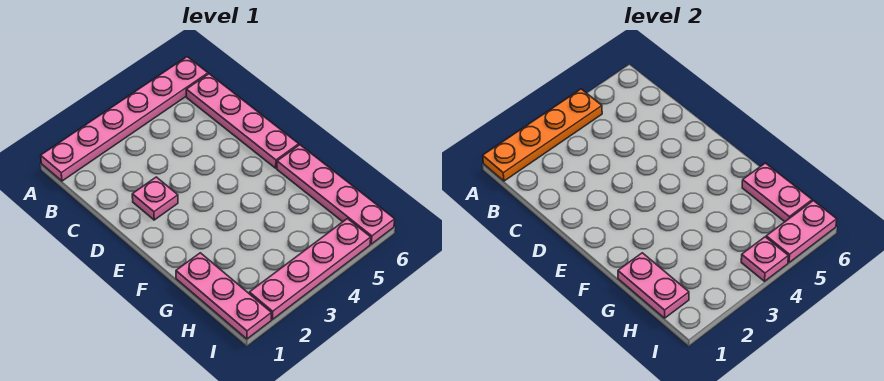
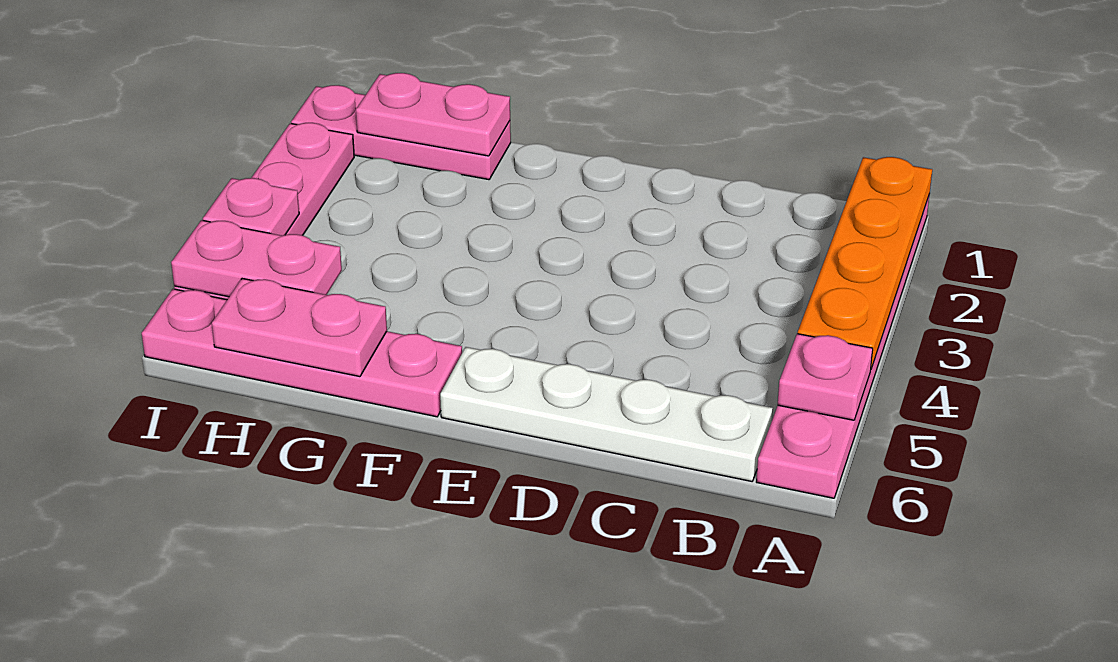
pink plate B6:E6 level 1 -> white plate B6:E6 level 1
pink plate D2 level 1 -> pink plate A5 level 2
pink plate I5:I6 level 2 -> pink plate H5:I5 level 2

